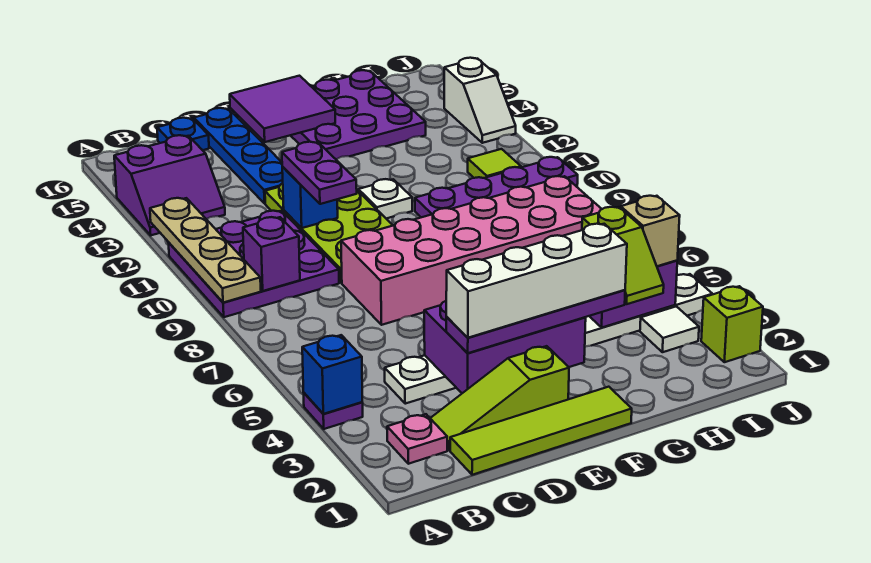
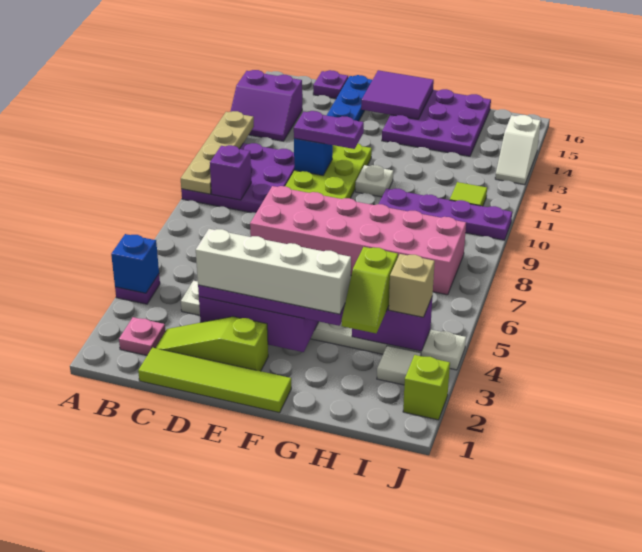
blue plate C16 level 1 -> purple plate C16 level 1
purple plate D10:D11 level 3 -> purple plate D11:E11 level 3

